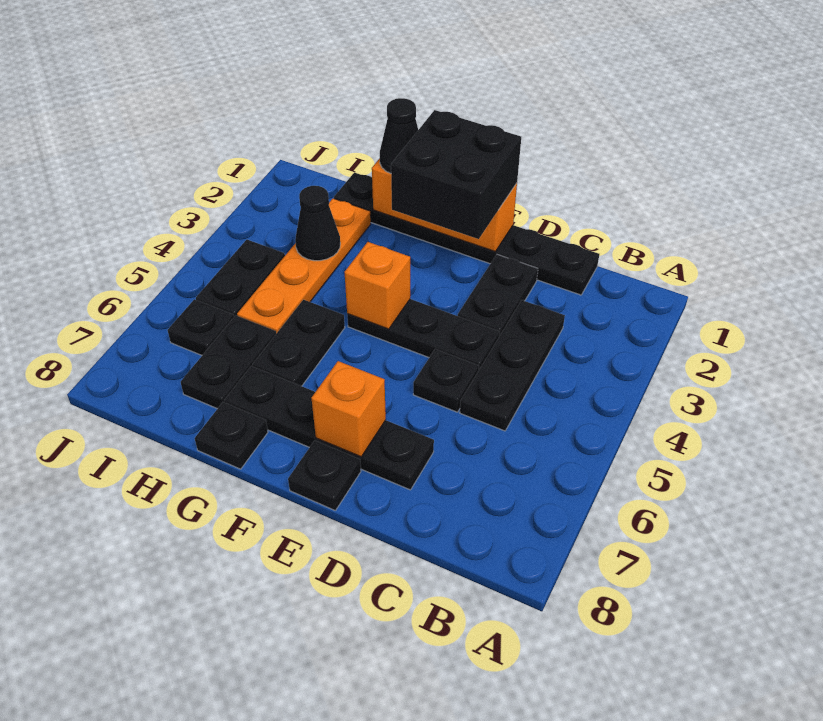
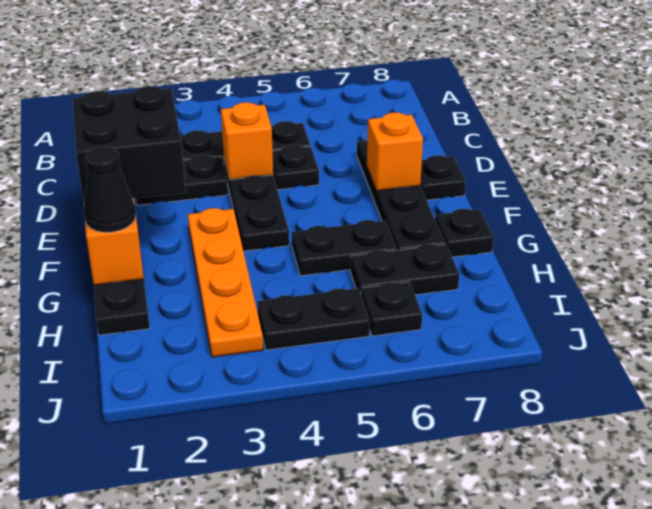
orange brick F4 level 2 -> orange brick D4 level 2
orange plate H2:H5 level 1 -> orange plate F3:I3 level 1
black cone H3 level 2 -> none

